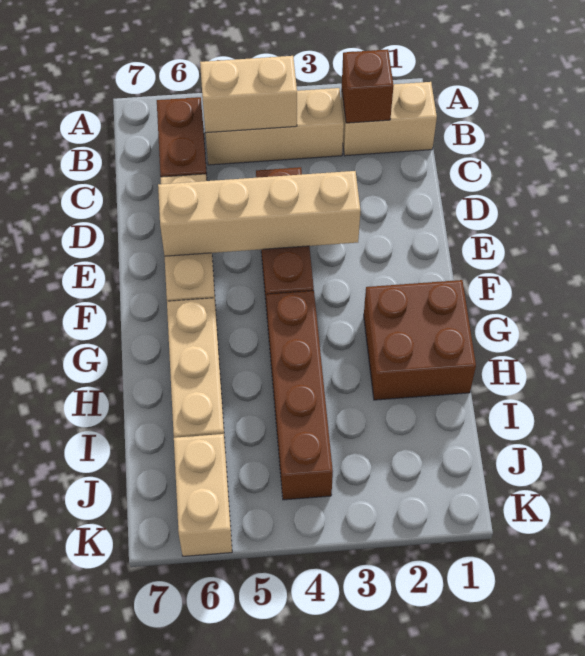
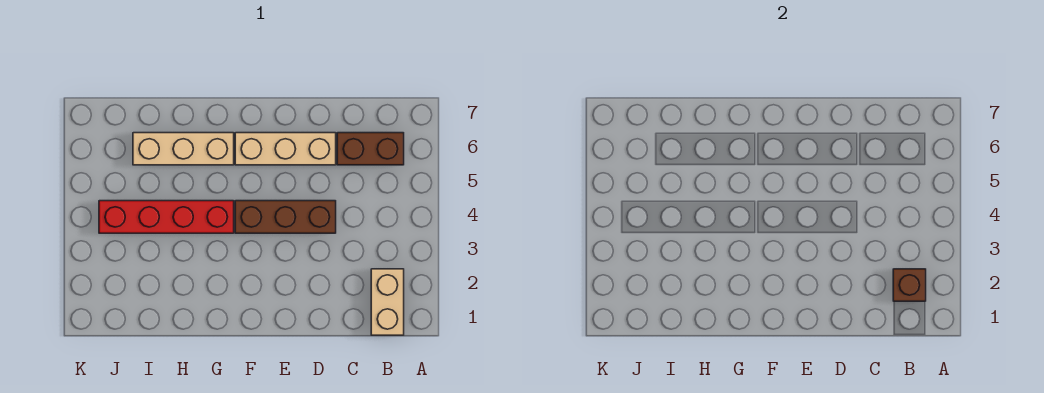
tan brick B3:B5 level 1 -> none
tan brick B4:B5 level 2 -> none
tan brick E3:E6 level 2 -> none
brown brick G1:H2 level 1 -> none
brown brick G4:J4 level 1 -> red brick G4:J4 level 1
tan brick J6:K6 level 1 -> none

